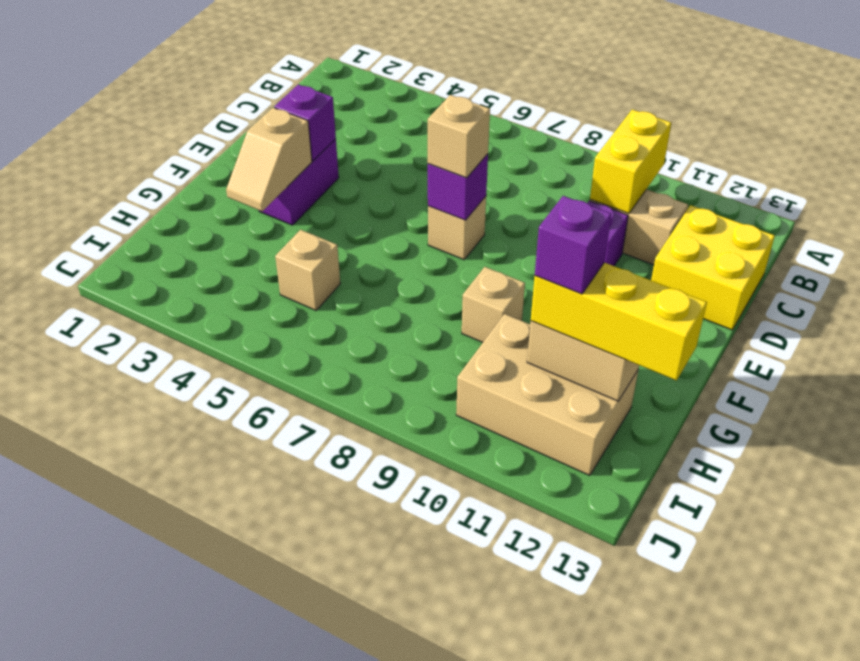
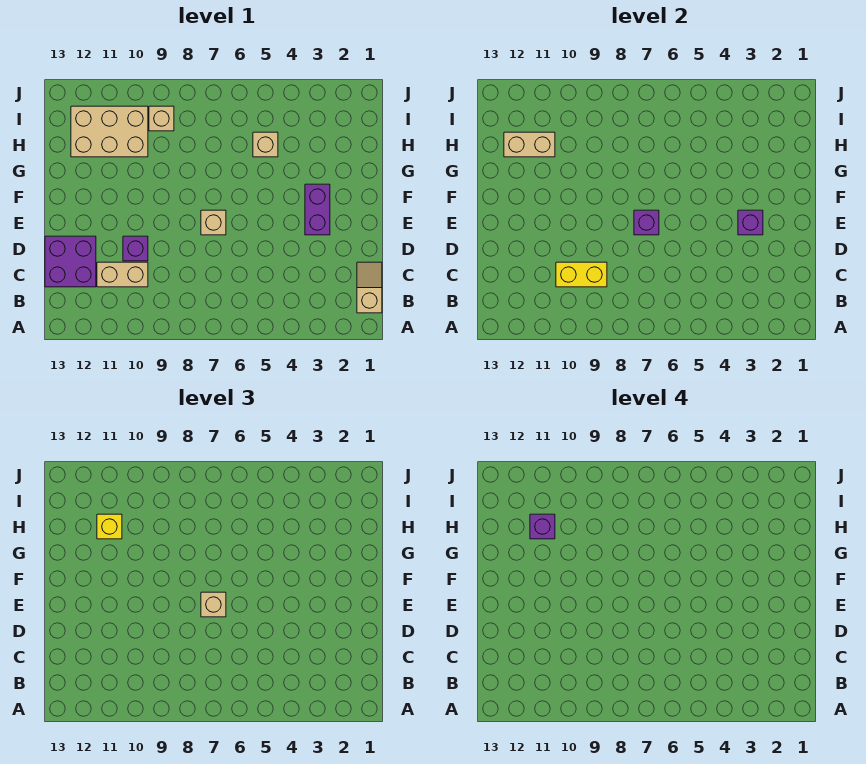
yellow brick B10:C10 level 2 -> yellow brick C9:C10 level 2
yellow brick C12:D13 level 1 -> purple brick C12:D13 level 1
tan slope F3:G3 level 2 top F -> tan slope B1:C1 level 1 top B
tan brick G9 level 1 -> tan brick I9 level 1
yellow brick H11:H13 level 3 -> yellow brick H11 level 3

